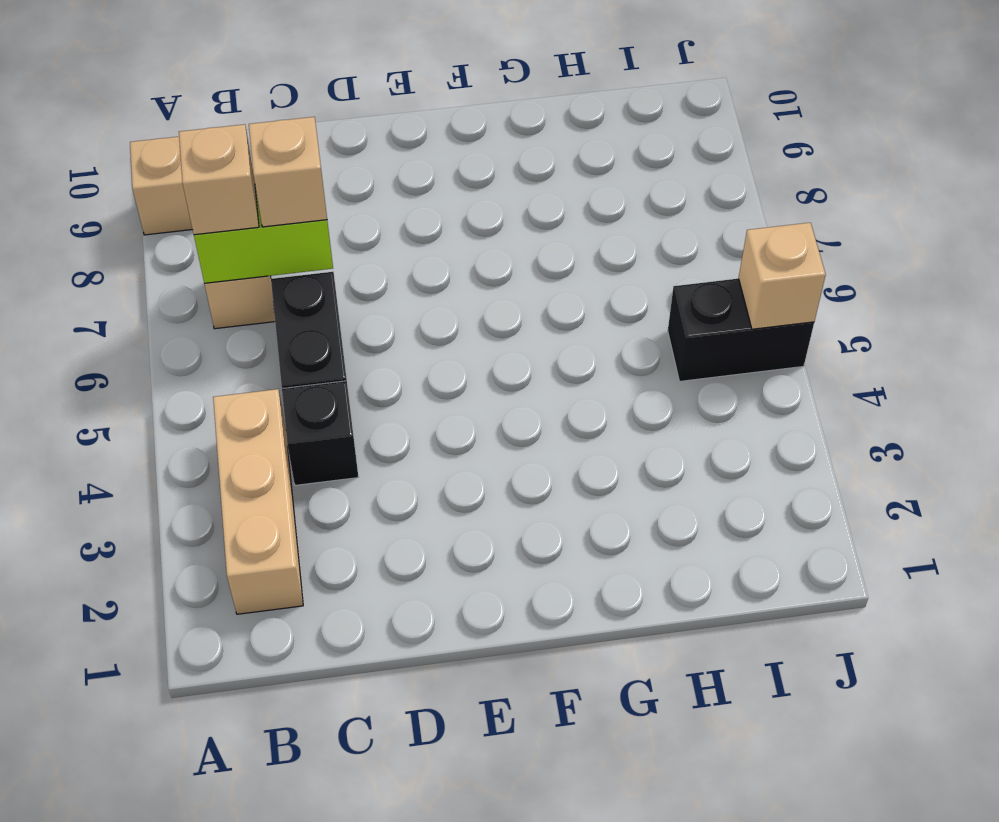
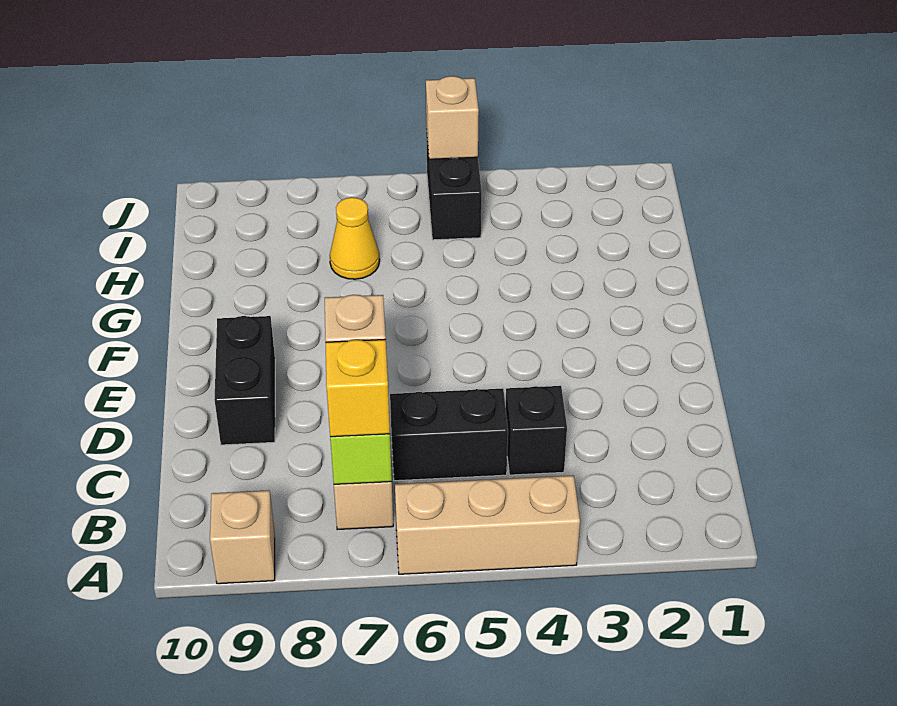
tan brick B2:B4 level 1 -> tan brick A4:A6 level 1
tan brick B7 level 3 -> yellow brick B7 level 3
none -> black brick D9:E9 level 1
none -> yellow cone H7 level 1

